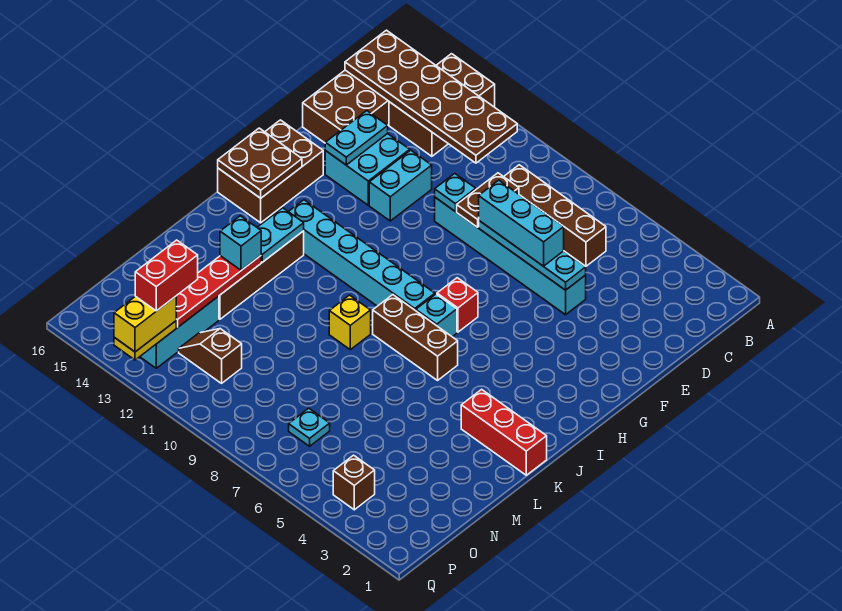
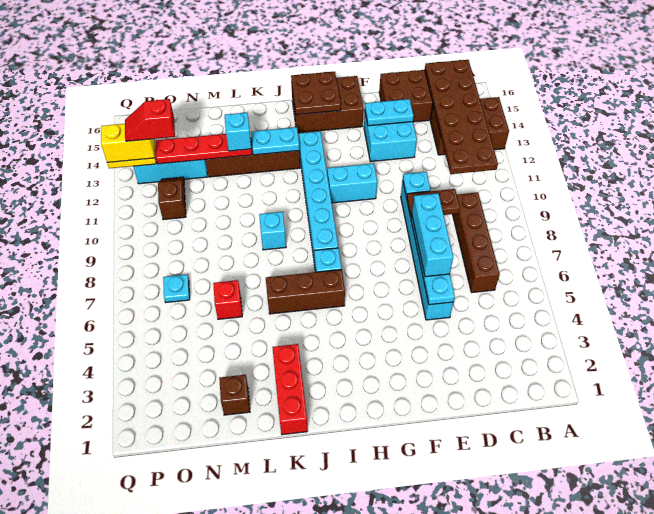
cyan brick E12:F12 level 1 -> cyan brick G11:H11 level 1
red brick H7 level 1 -> red brick M6 level 1
brown brick J6:J8 level 1 -> brown brick I6:K6 level 1
yellow brick K9 level 1 -> cyan brick K9 level 1
red brick O13:P13 level 4 -> red slope O13:P13 level 4 top O
brown brick P4 level 1 -> brown brick M2 level 1

